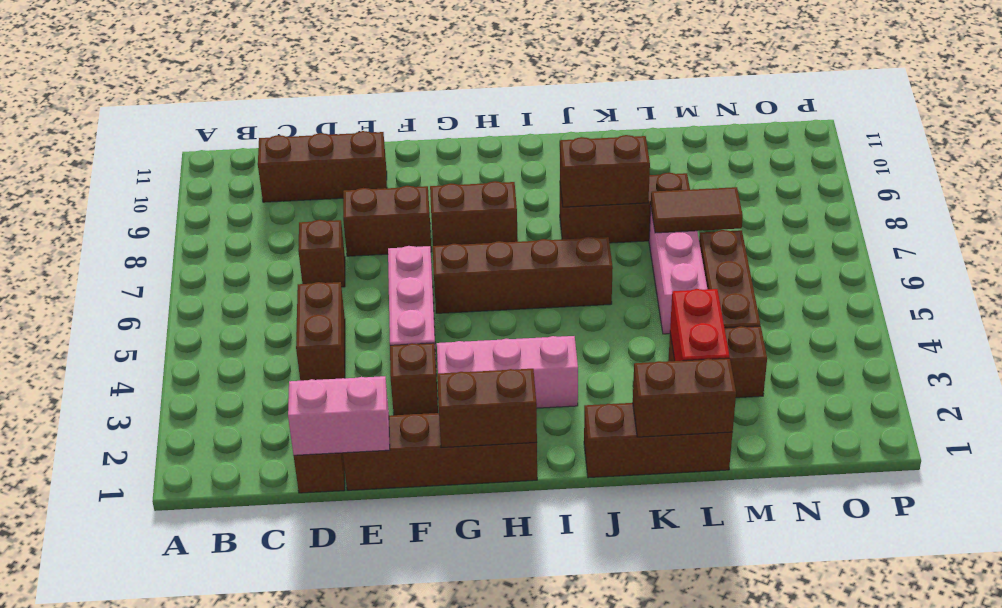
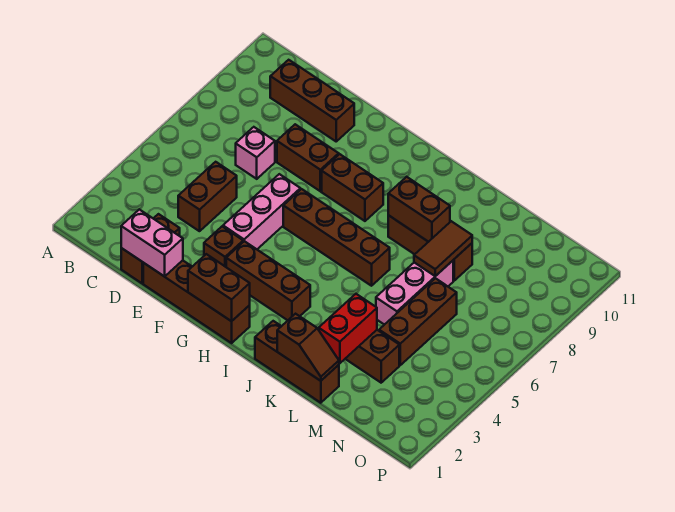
brown brick D7 level 1 -> pink brick D7 level 1
pink brick G3:I3 level 1 -> brown brick G3:I3 level 1
brown brick K1:L1 level 2 -> brown slope K1:L1 level 2 top K
brown tile L7:M7 level 2 -> brown tile L7:L8 level 2

